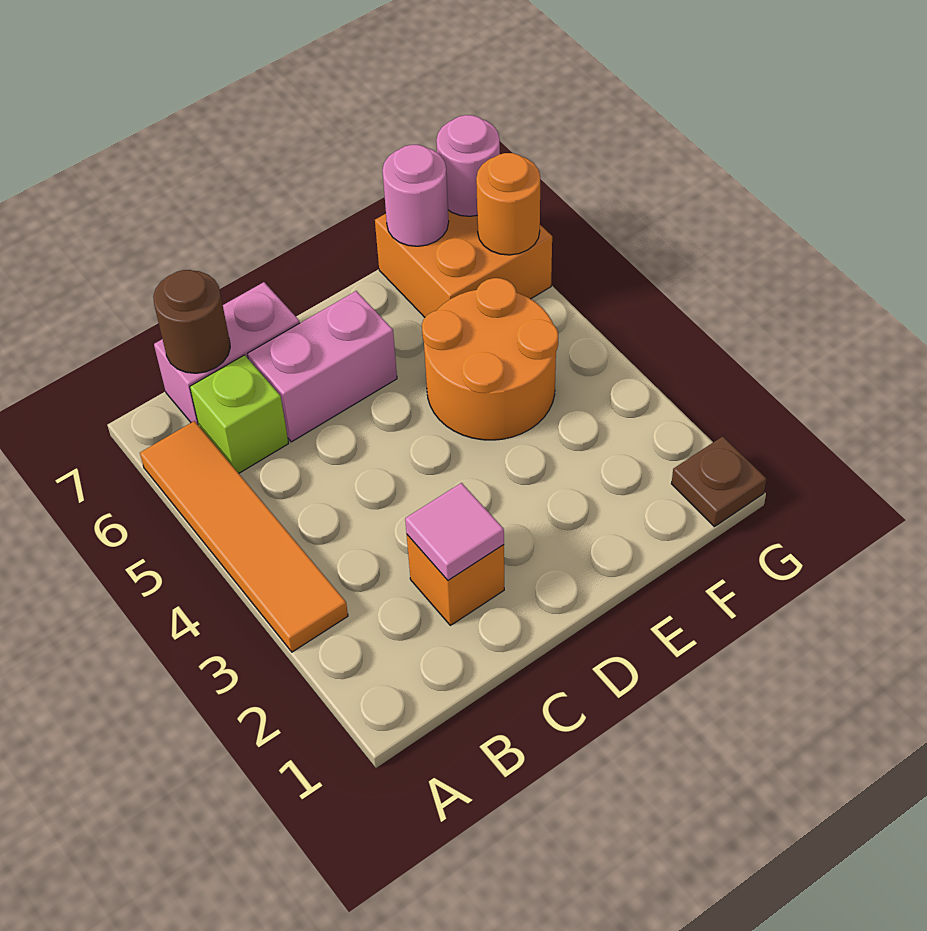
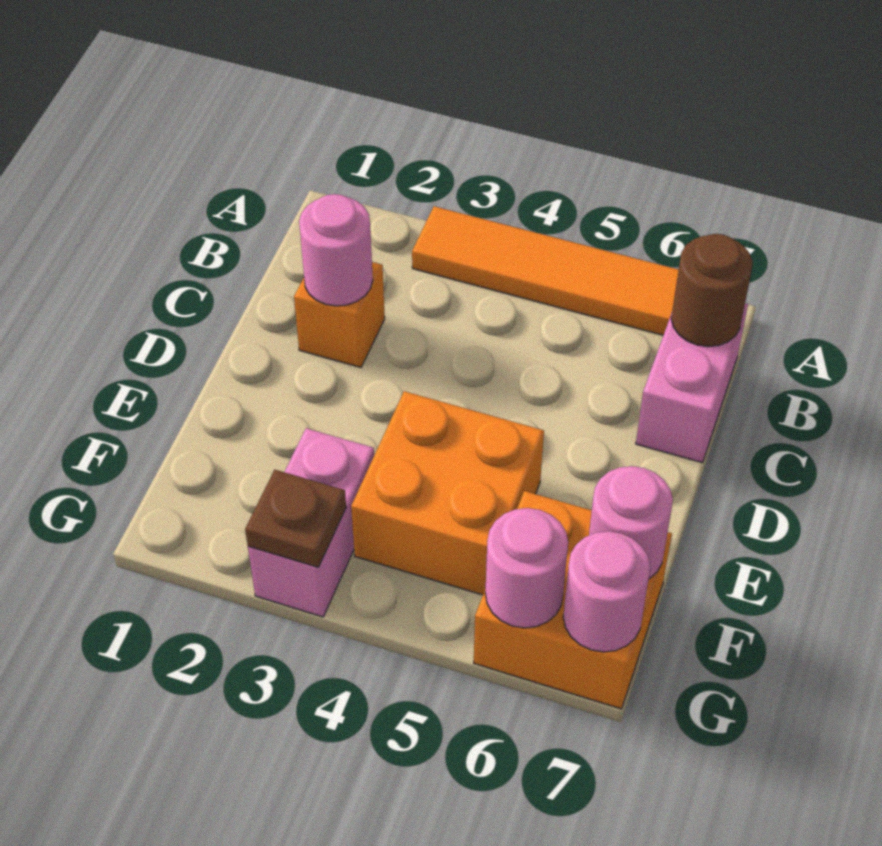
lime brick B6 level 1 -> none
pink tile C2 level 2 -> pink round brick C2 level 2
pink brick C6:D6 level 1 -> pink brick F3:G3 level 1
orange round brick E4:F5 level 1 -> orange brick E4:F5 level 1
brown plate G1 level 1 -> brown plate G3 level 2
orange round brick G6 level 2 -> pink round brick G6 level 2

